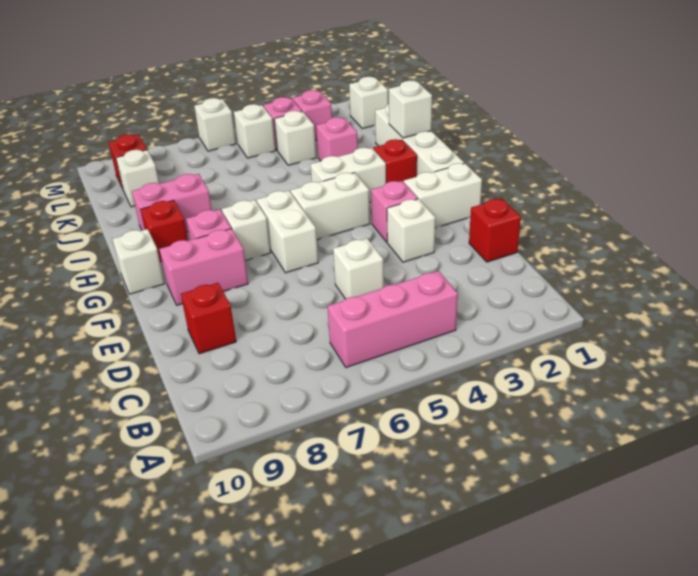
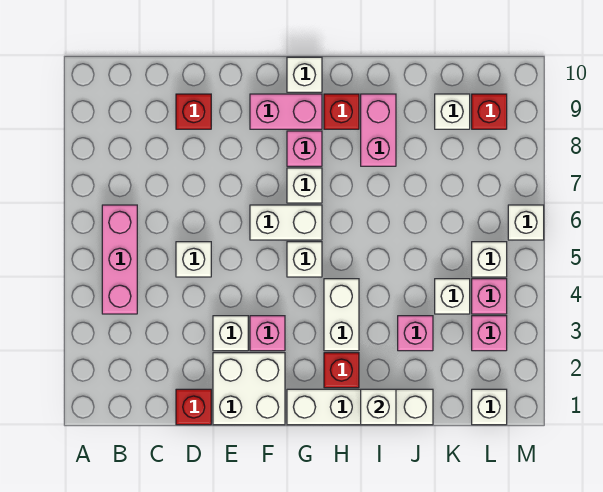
white brick F1:F2 level 1 -> white brick E1:F2 level 1
pink brick F8:F9 level 1 -> pink brick F9:G9 level 1
white brick G4:G5 level 1 -> white brick G5 level 1

